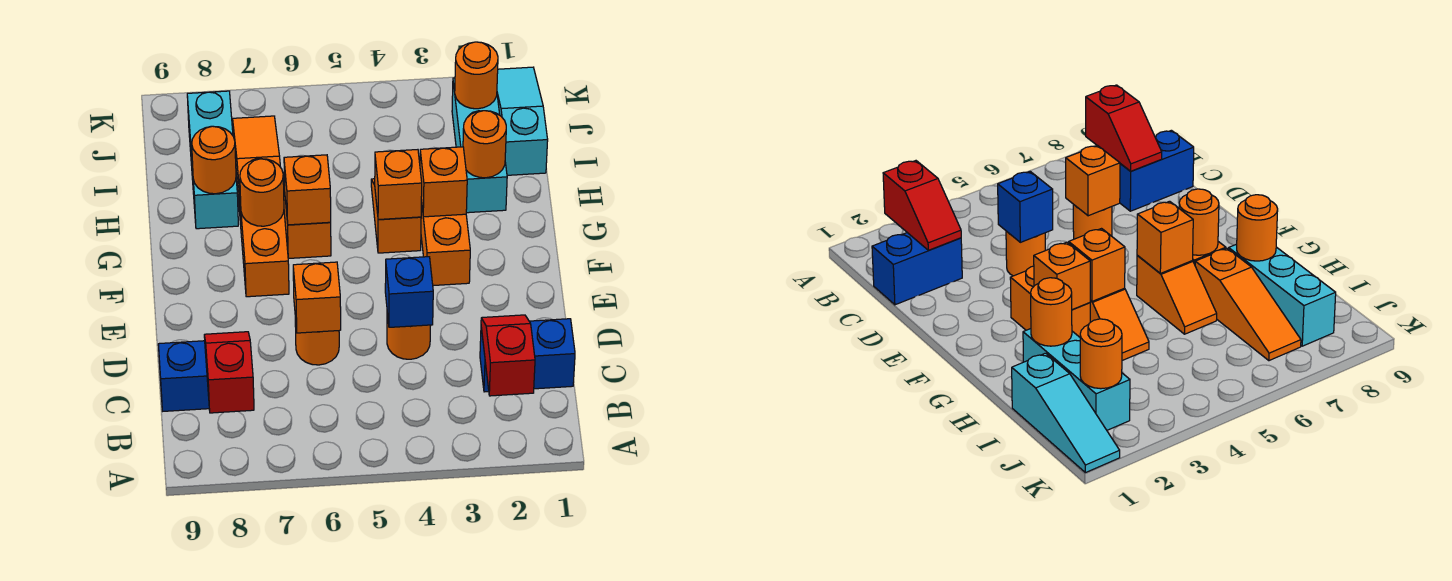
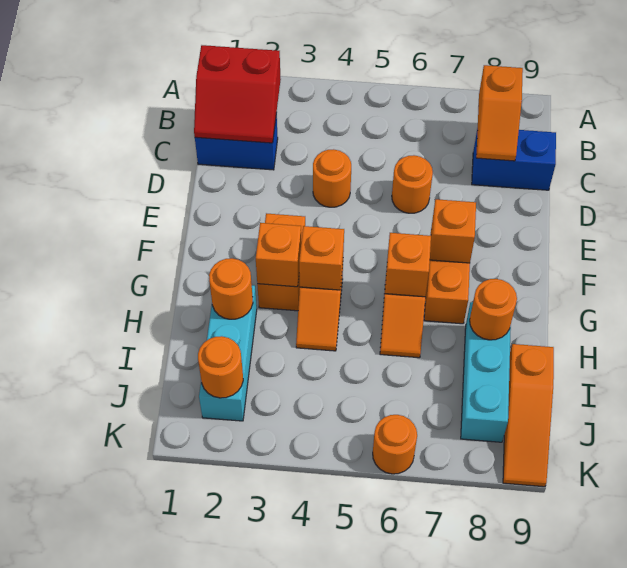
red slope B2:C2 level 2 top B -> red slope B1:C2 level 2 top B
red slope B8:C8 level 2 top B -> orange slope B8:C8 level 2 top B
blue brick D4 level 2 -> none
orange brick D6 level 2 -> orange brick F7 level 2
orange round brick G7 level 2 -> orange round brick K6 level 1
orange slope H7:J7 level 1 top H -> orange slope I9:K9 level 1 top I
cyan slope I1:K1 level 1 top I -> none

